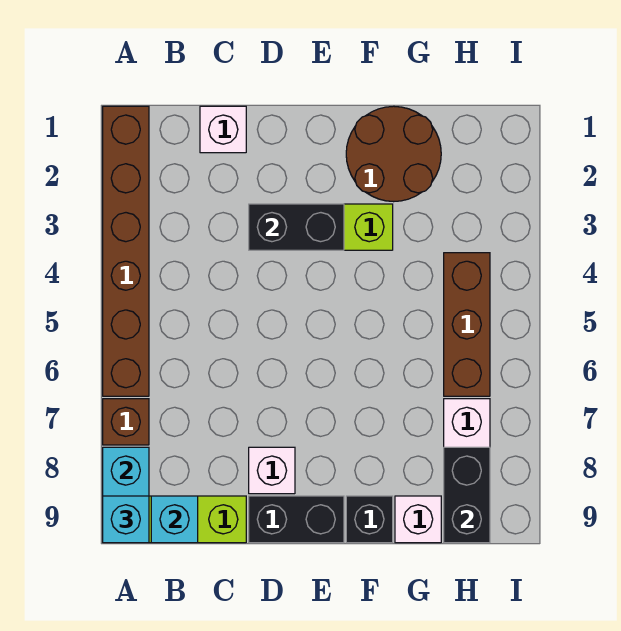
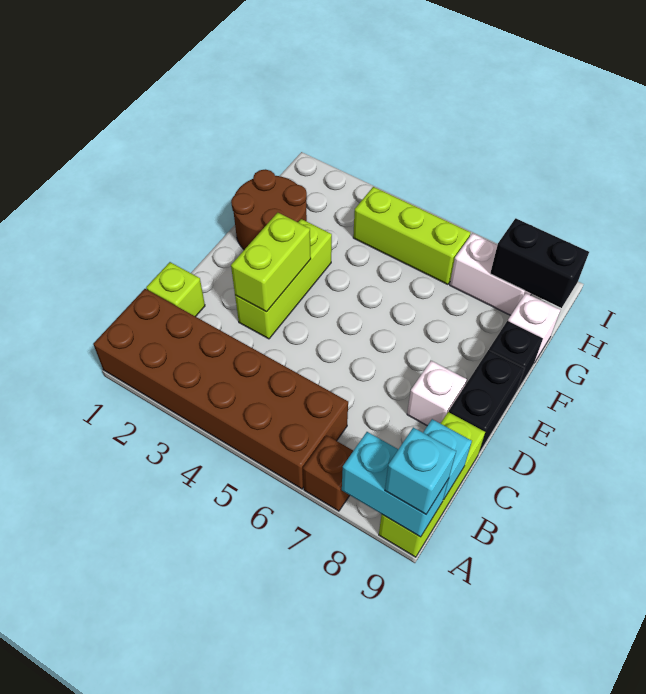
brown brick A1:A6 level 1 -> brown brick A1:B6 level 1
white brick C1 level 1 -> lime brick C1 level 1
black brick D3:E3 level 2 -> lime brick D3:E3 level 2
brown brick H4:H6 level 1 -> lime brick H4:H6 level 1

